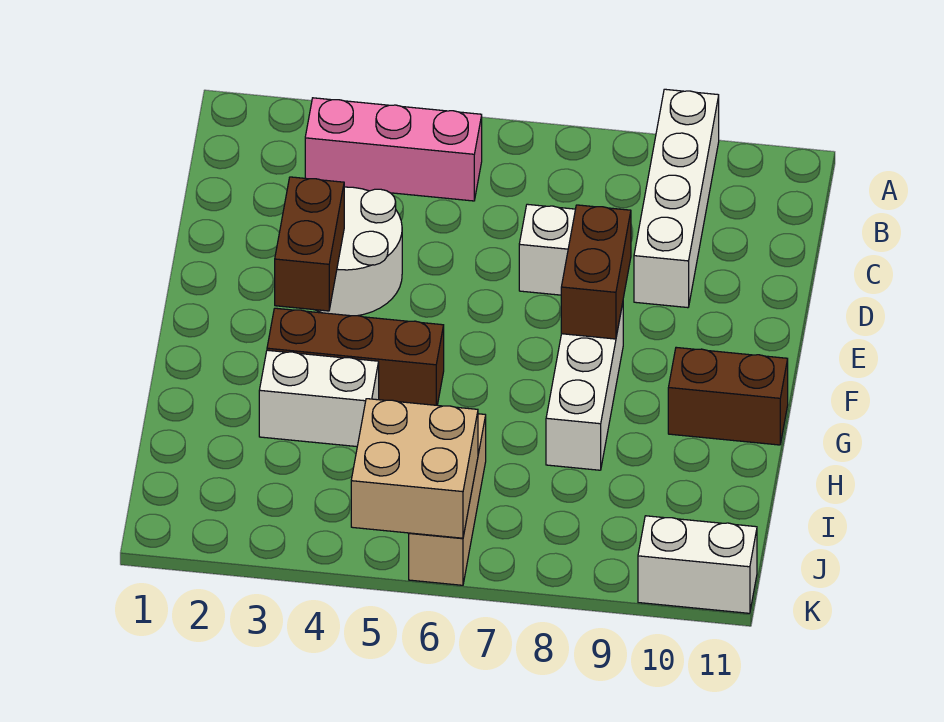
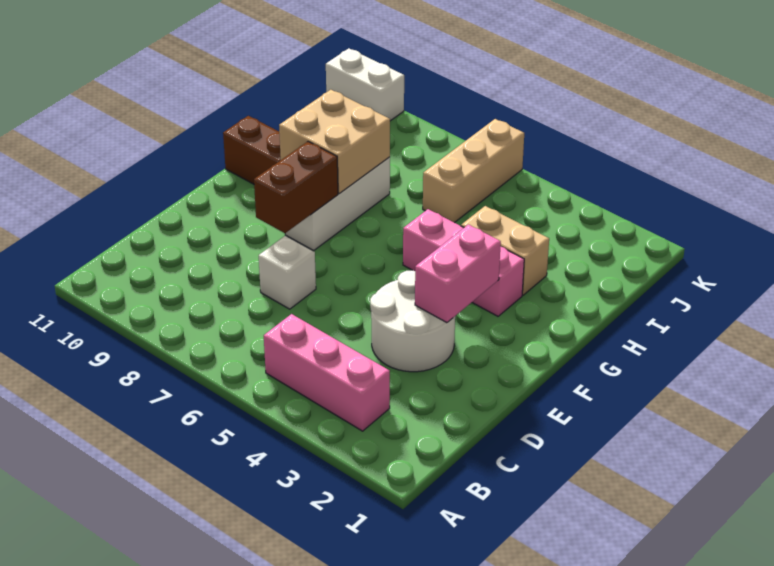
white brick A9:D9 level 1 -> none
brown brick E3:F3 level 2 -> pink brick E3:F3 level 2
brown brick G3:G5 level 1 -> pink brick G3:G5 level 1
white brick H3:H4 level 1 -> tan brick H3:H4 level 1
tan brick J5:K6 level 2 -> tan brick G8:H9 level 2

